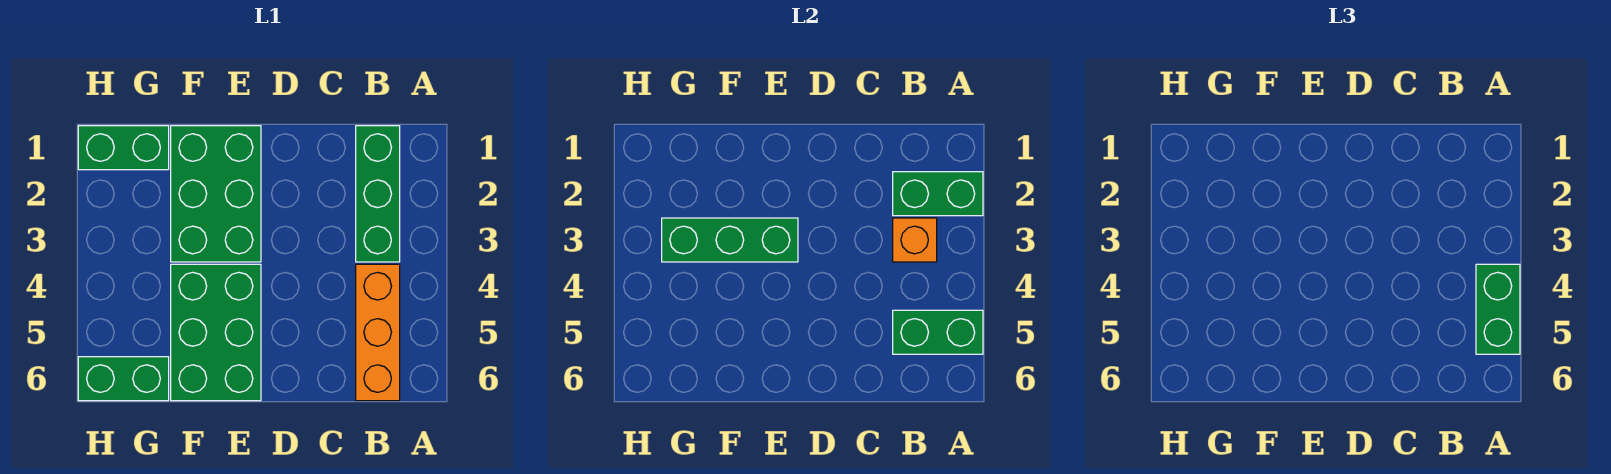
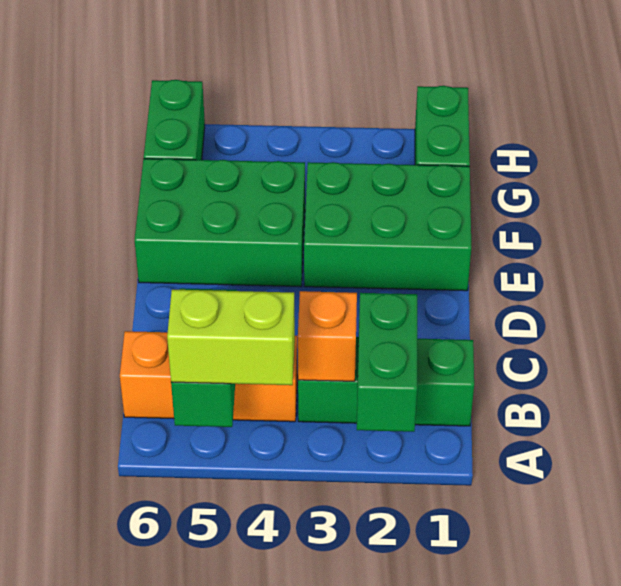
green brick A4:A5 level 3 -> lime brick A4:A5 level 3
green brick E3:G3 level 2 -> none

